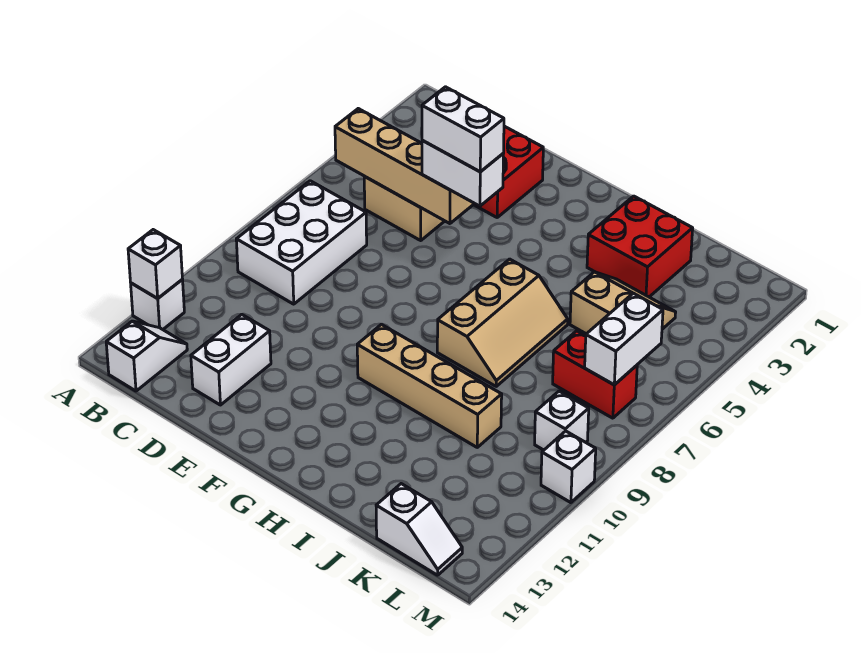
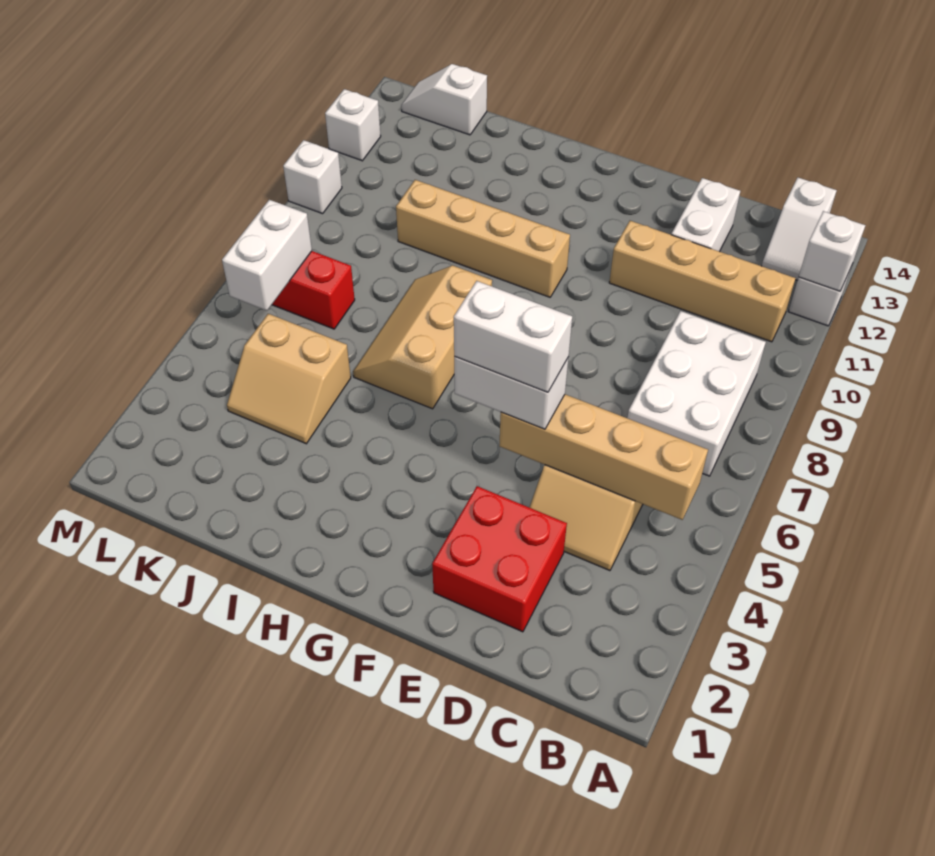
none -> tan brick B11:E11 level 1
red brick I2:J3 level 1 -> none
white brick L9 level 1 -> white brick M12 level 1

